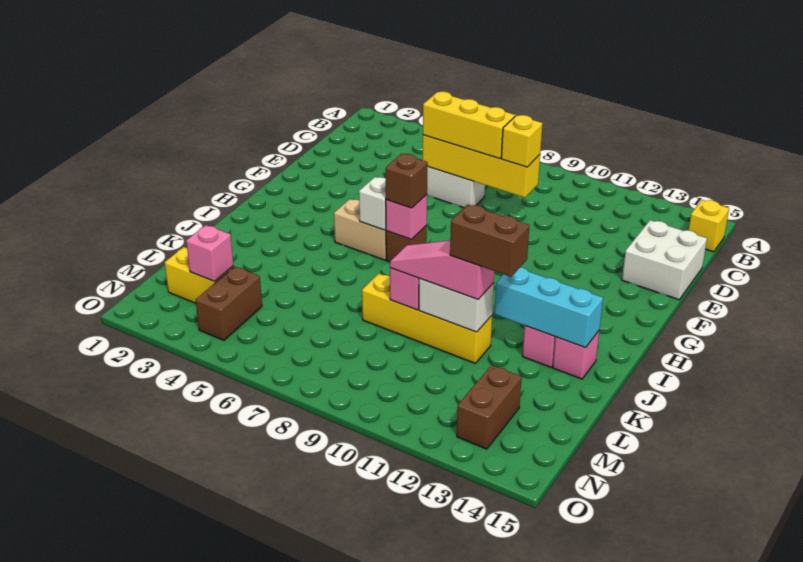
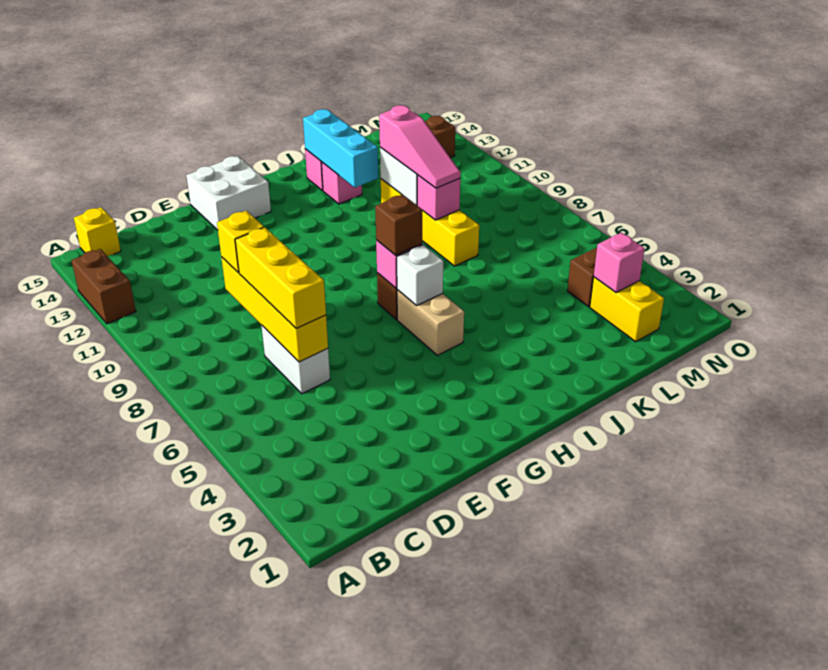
white brick D14:E15 level 1 -> white brick F14:G15 level 1
brown brick K11:K12 level 4 -> brown brick A12:A13 level 1

